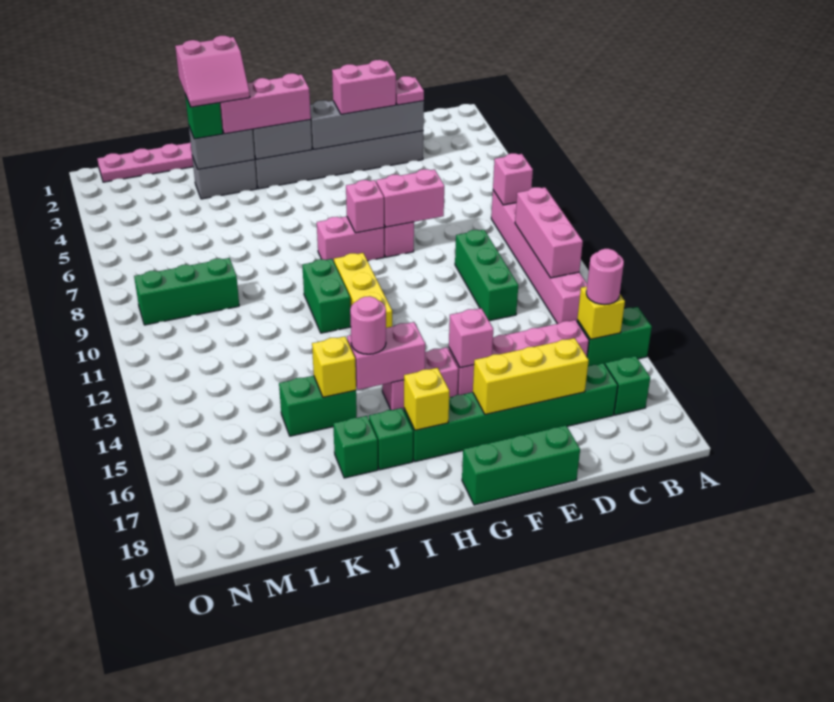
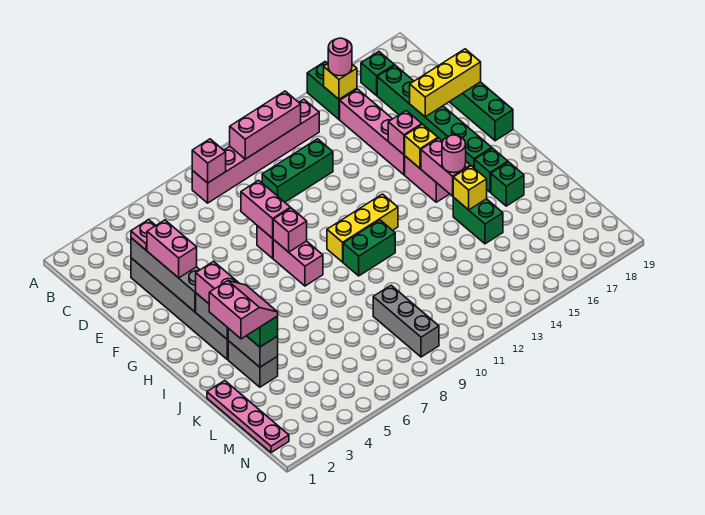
yellow brick D17:F17 level 2 -> yellow brick E17:E19 level 2
yellow brick H17 level 2 -> yellow brick G15 level 2
green brick L9:N9 level 1 -> grey brick L9:N9 level 1

